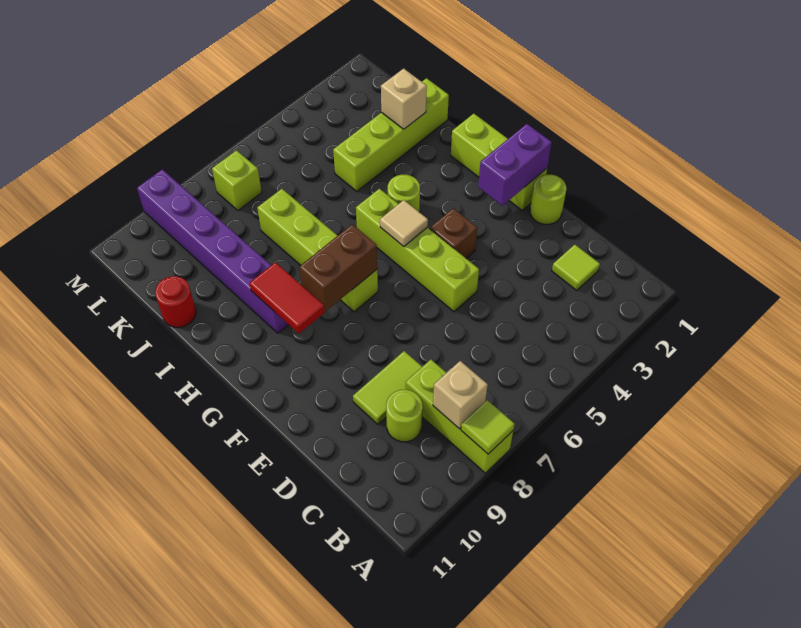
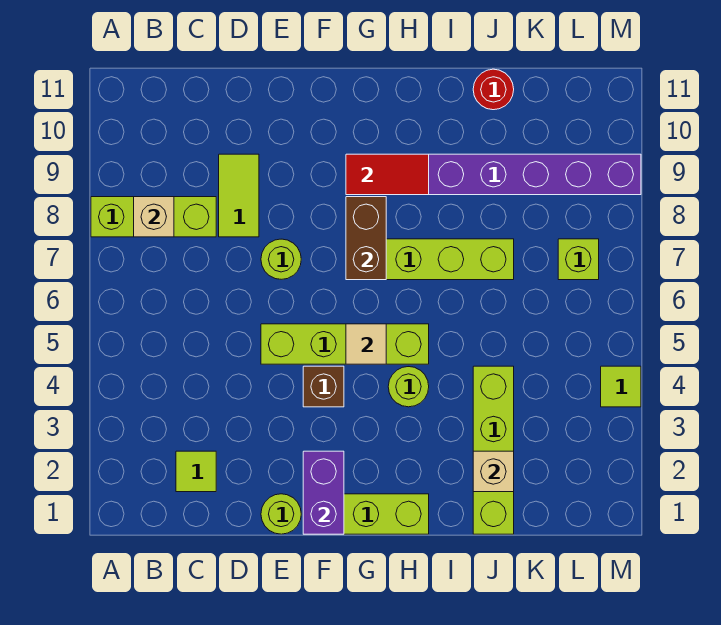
lime tile A8 level 2 -> lime tile M4 level 1
lime round brick C9 level 1 -> lime round brick E7 level 1

